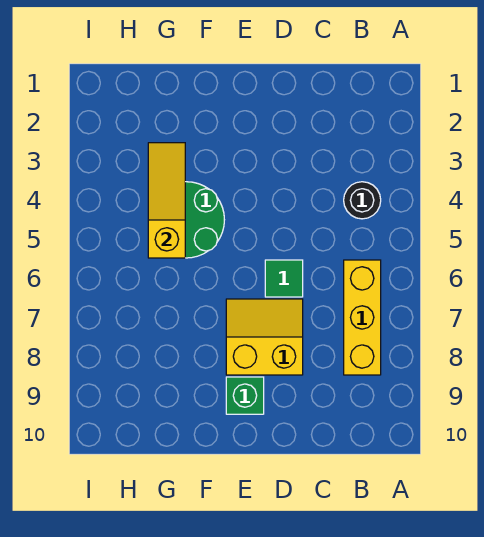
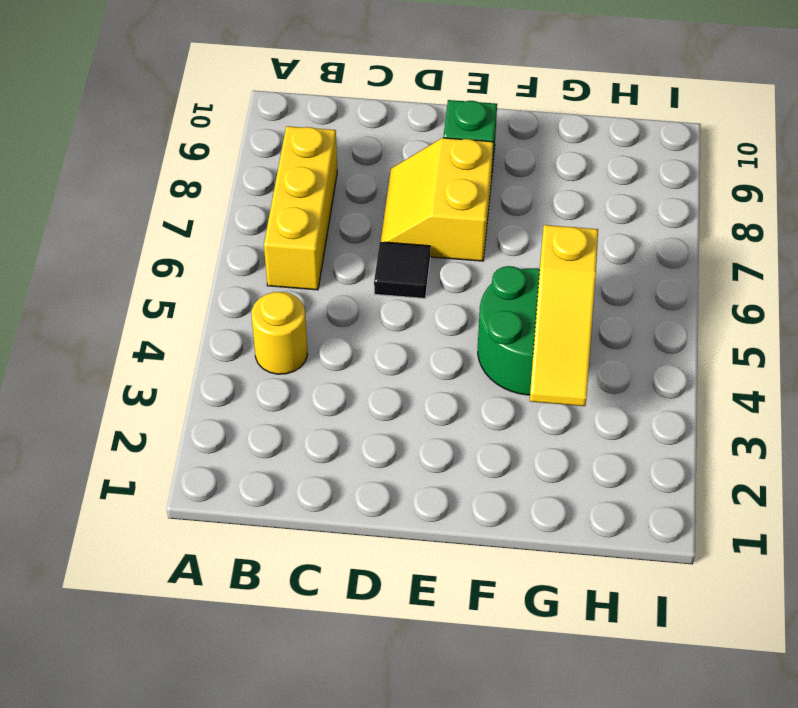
black round brick B4 level 1 -> yellow round brick B4 level 1
green tile D6 level 1 -> black tile D6 level 1
yellow slope D7:E8 level 1 top 8 -> yellow slope D7:E8 level 1 top E

